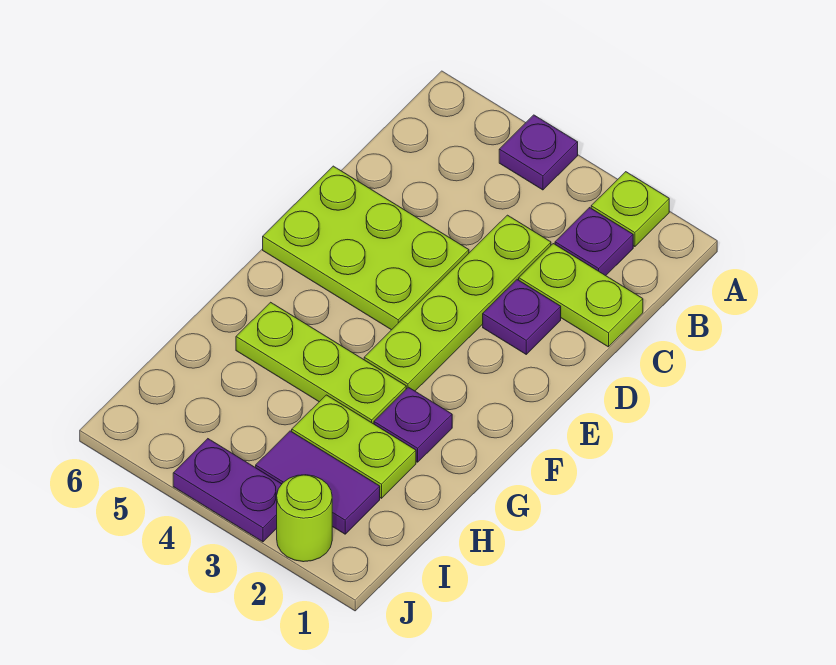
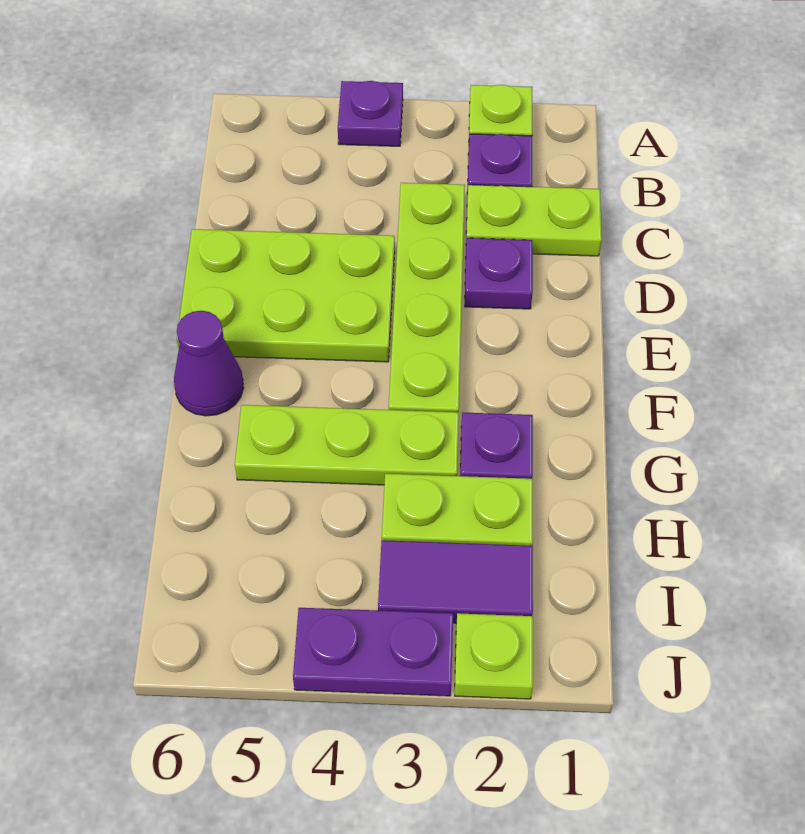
none -> purple cone F6 level 1
lime round brick J2 level 1 -> lime plate J2 level 1

